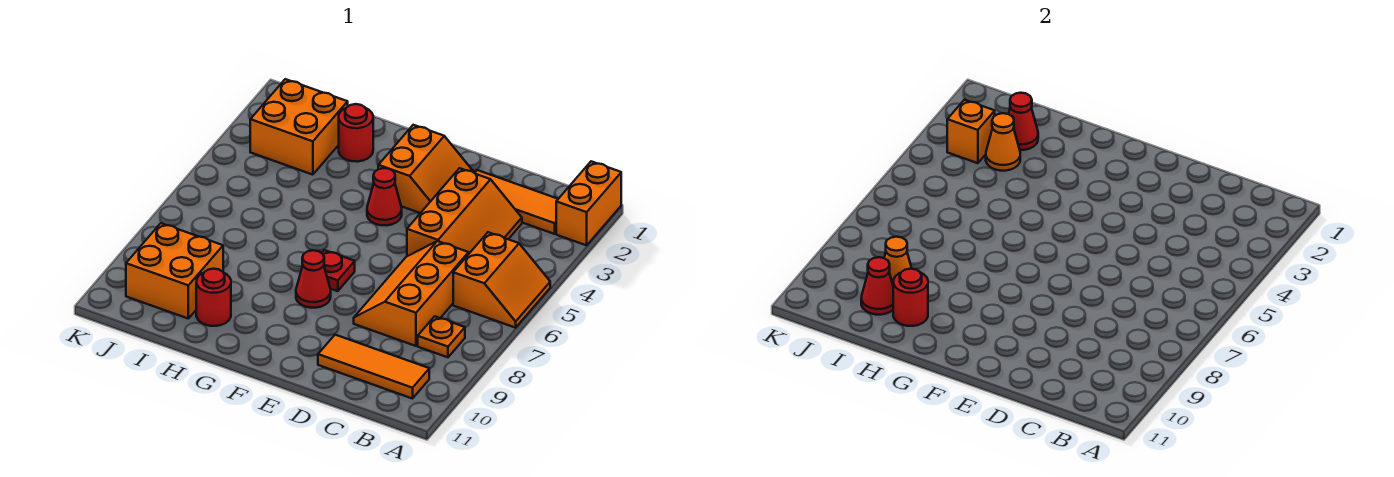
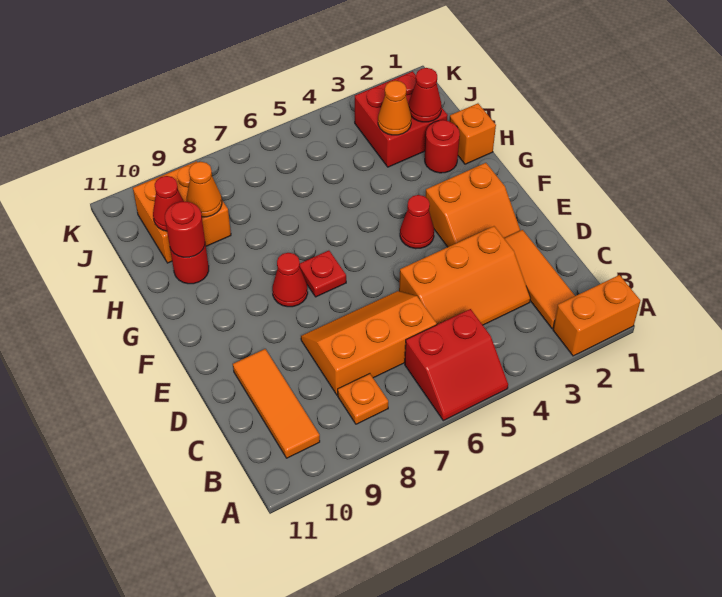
orange slope A5:B6 level 1 top B -> red slope A5:B6 level 1 top B
orange brick I2:J3 level 1 -> red brick I2:J3 level 1
orange brick J3 level 2 -> orange brick H1 level 1

